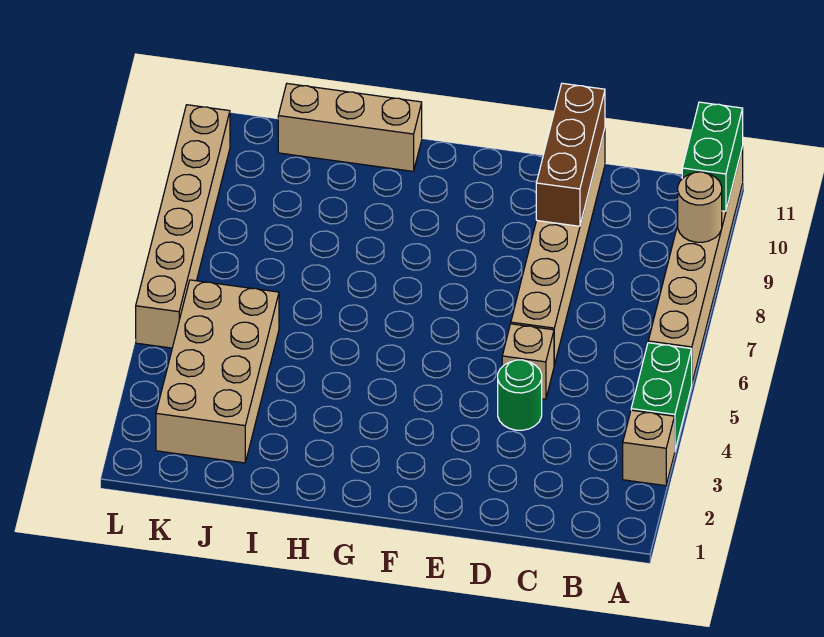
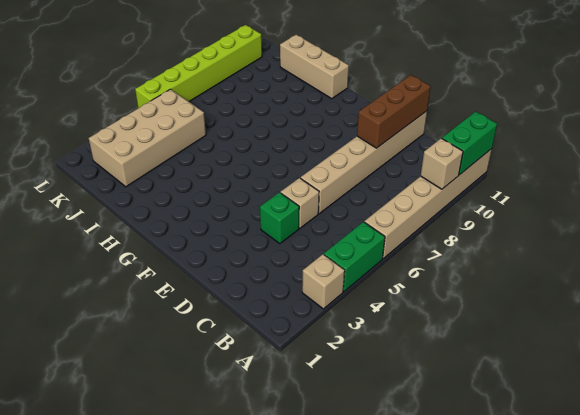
tan round brick A9 level 2 -> tan brick A9 level 2
green round brick D4 level 1 -> green brick D4 level 1
tan brick L5:L10 level 1 -> lime brick L5:L10 level 1

